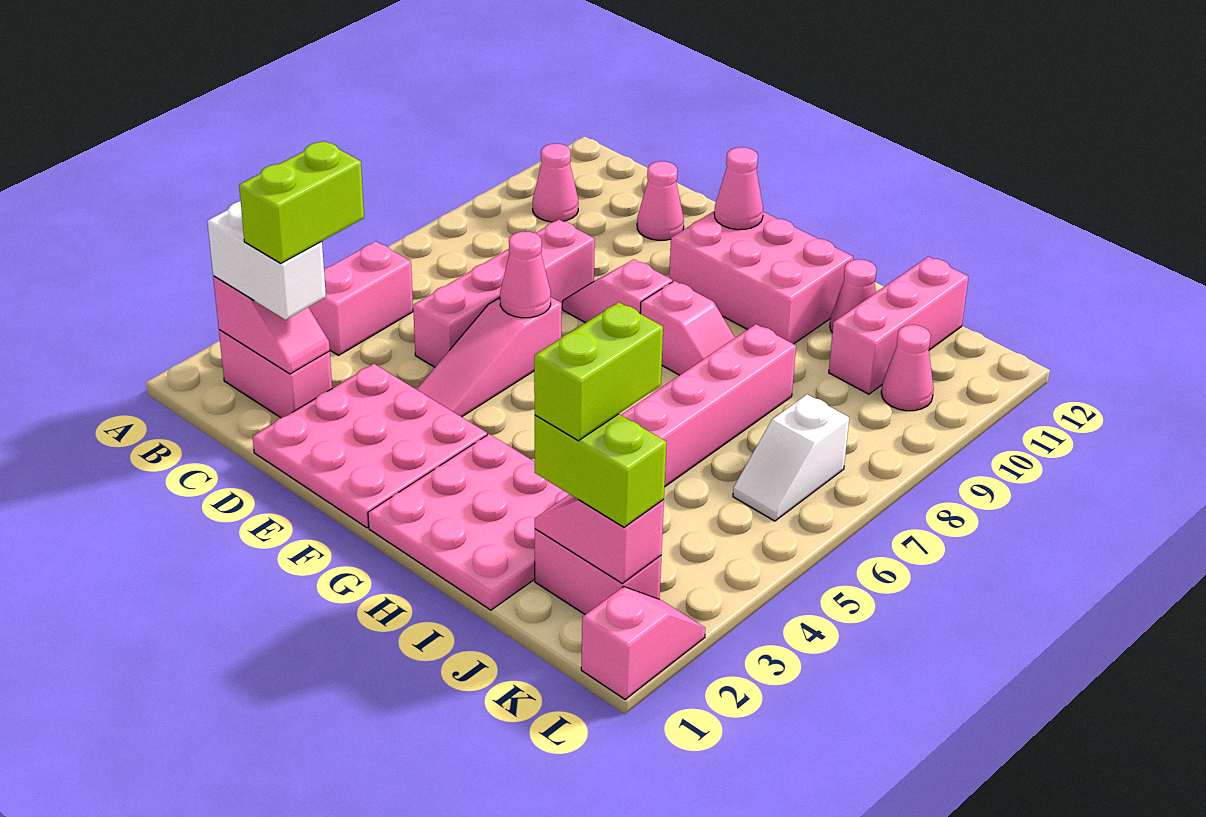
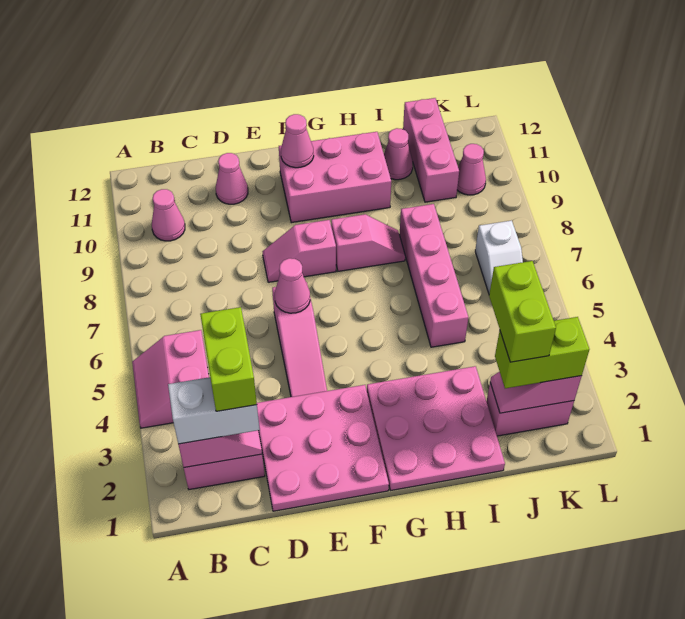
pink brick D5:D8 level 1 -> none
pink slope L1:L2 level 1 top 1 -> none

